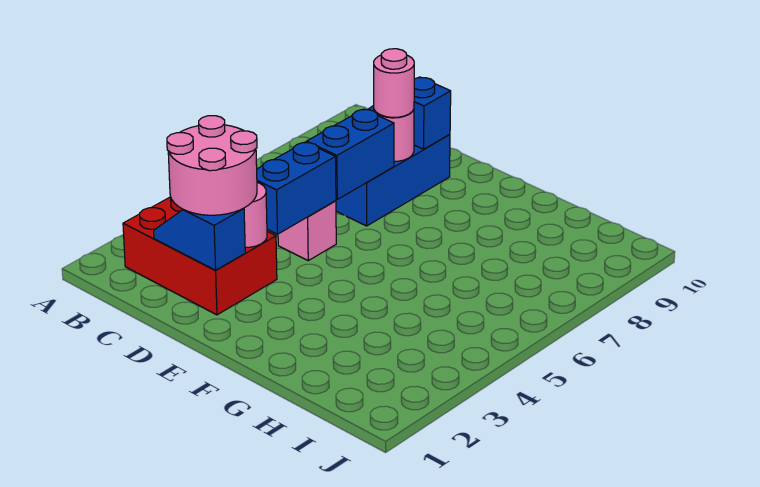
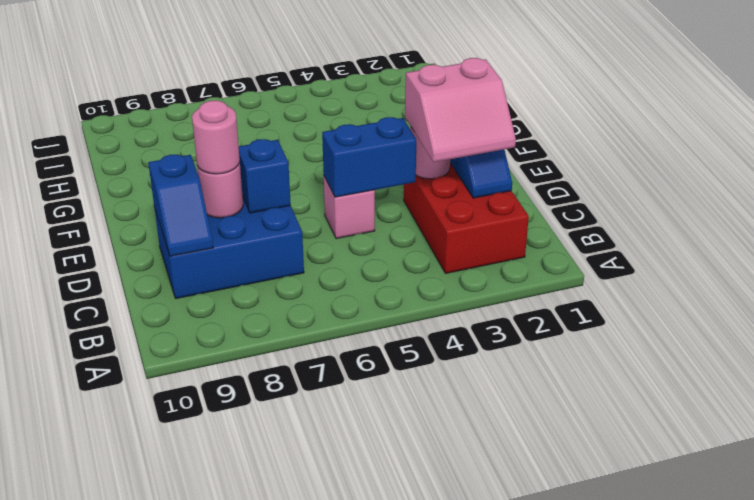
pink round brick C2:D3 level 3 -> pink slope C2:D3 level 3 top D
blue brick D6:D7 level 2 -> blue brick D7 level 2

